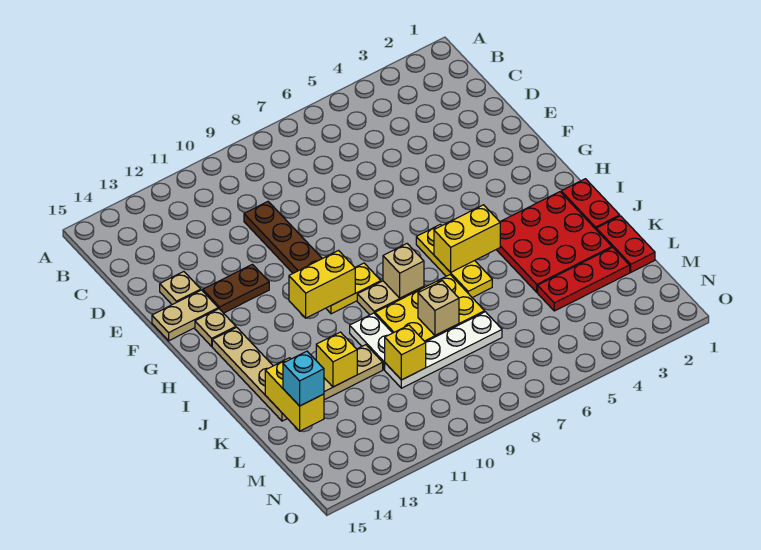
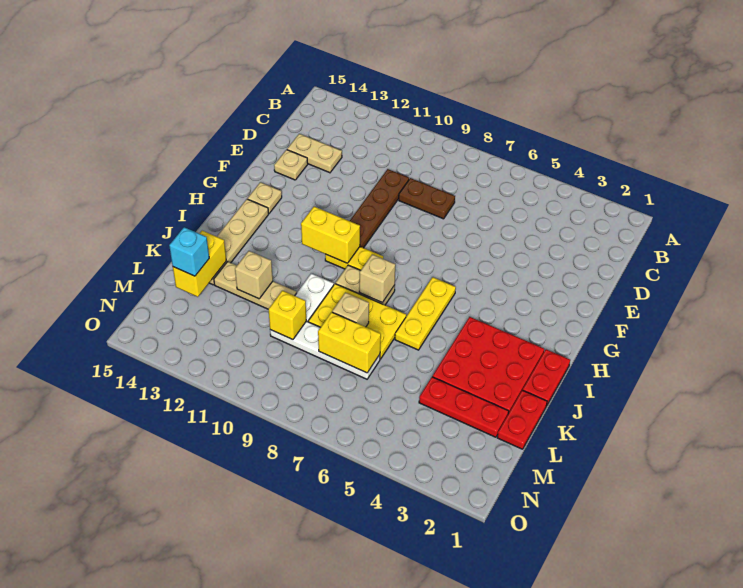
brown plate F12:F13 level 1 -> brown plate D8:D9 level 1
tan plate F14:F15 level 1 -> tan plate D13:D14 level 1
yellow brick I5:I6 level 2 -> yellow brick L7:L8 level 2
yellow brick K12 level 2 -> tan brick K12 level 2

